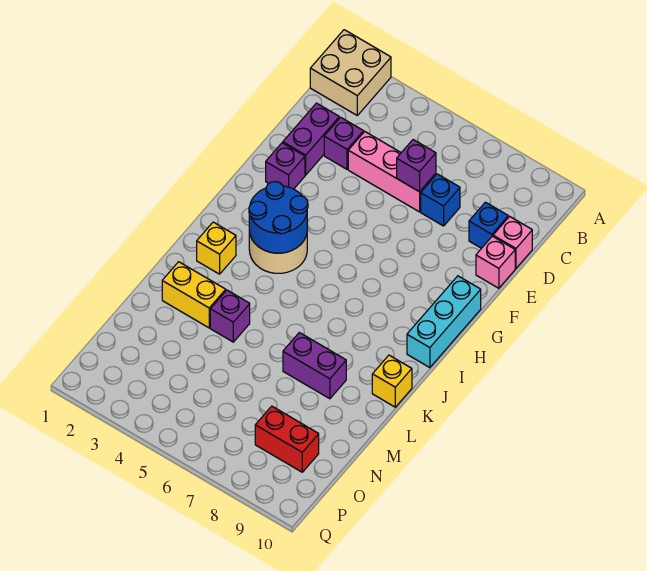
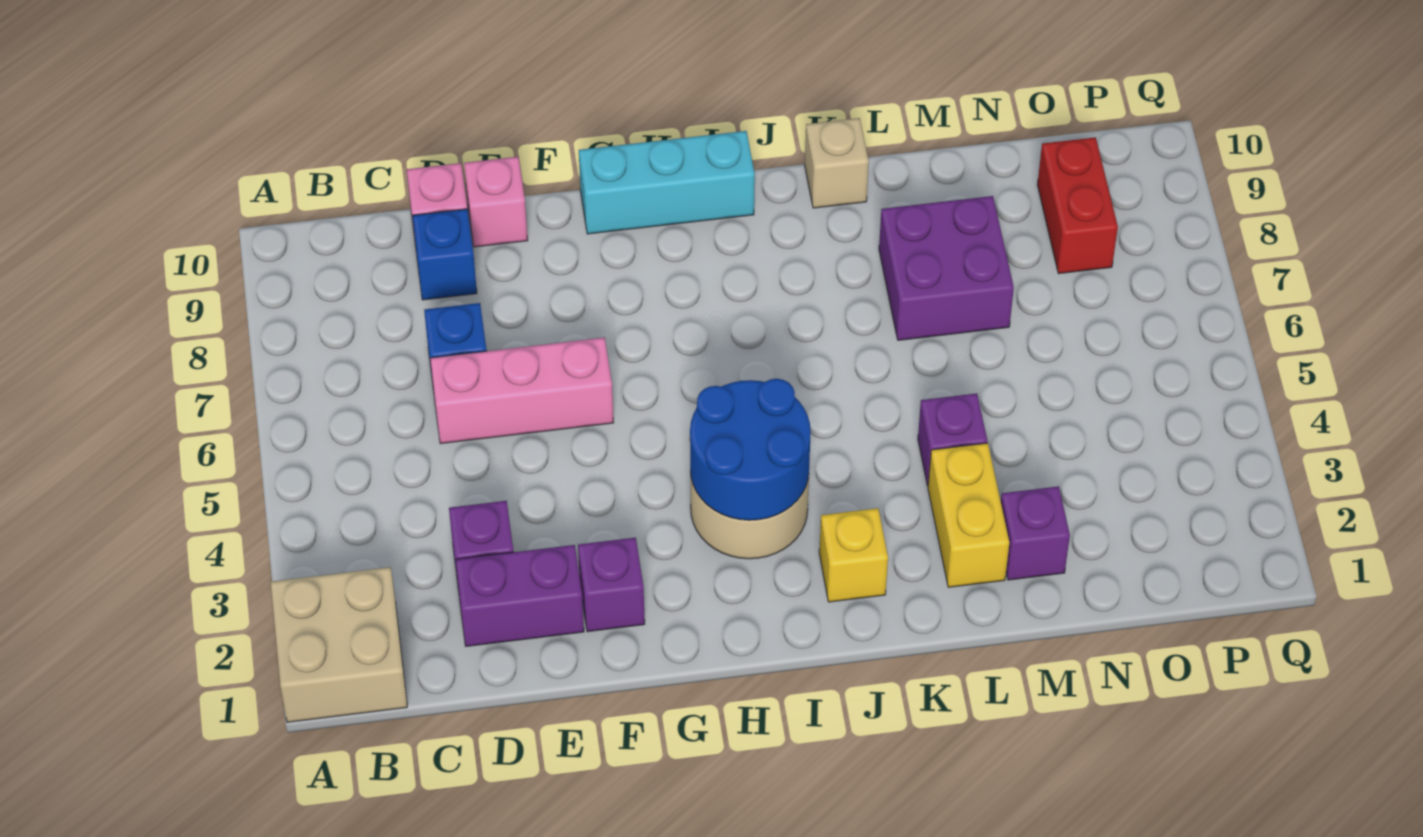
pink brick D4:D6 level 1 -> pink brick D6:F6 level 1
purple brick D6 level 2 -> purple brick M2 level 1
yellow brick K10 level 1 -> tan brick K10 level 1
purple brick L7:L8 level 1 -> purple brick L7:M8 level 1

